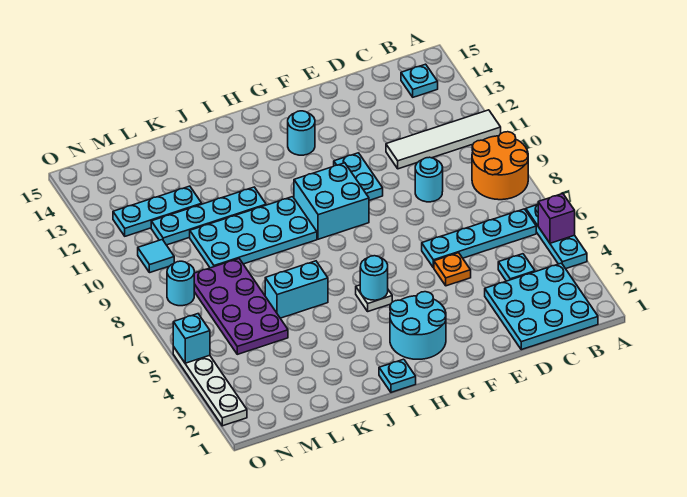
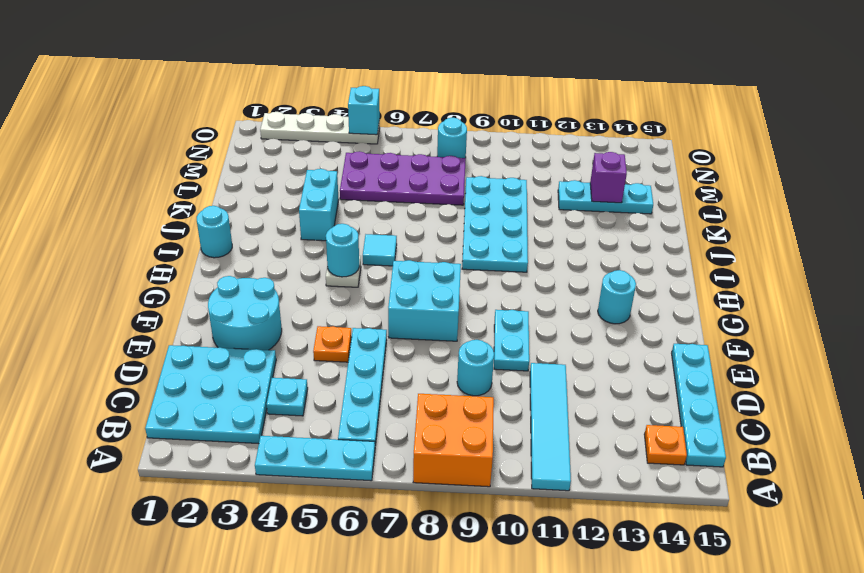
purple brick A5 level 2 -> purple brick L13 level 2
orange round brick A8:B9 level 1 -> orange brick A8:B9 level 1
white tile A11:D11 level 1 -> cyan tile A11:D11 level 1
cyan plate B14 level 1 -> orange plate B14 level 1
cyan plate F10:F11 level 1 -> cyan plate E10:F10 level 1
cyan round brick G2:H3 level 1 -> cyan round brick E2:F3 level 1
cyan brick G9:H10 level 1 -> cyan brick F7:G8 level 1
cyan plate I1 level 1 -> cyan round brick I1 level 1
cyan brick J6:K6 level 1 -> cyan brick J4:K4 level 1
cyan plate J11:M11 level 1 -> cyan plate B15:E15 level 1
cyan plate L12:N12 level 1 -> cyan plate L12:L14 level 1
cyan tile N10 level 1 -> cyan tile I6 level 1

